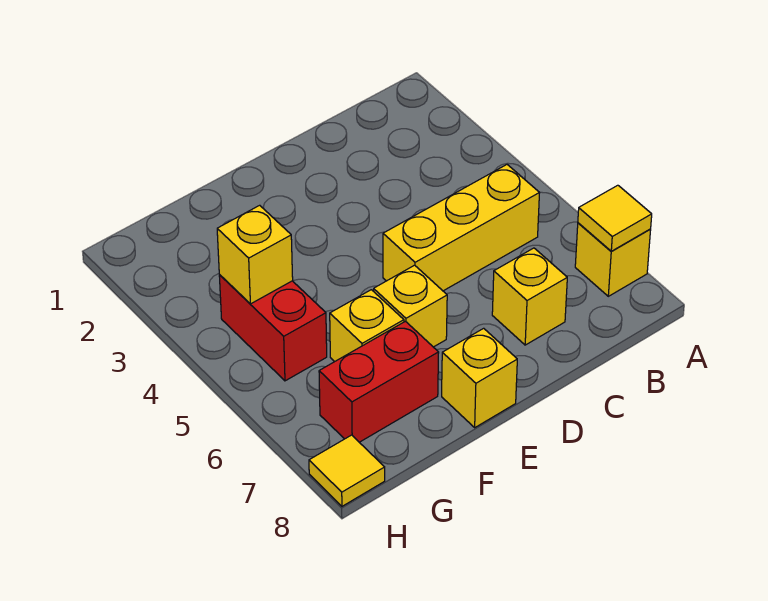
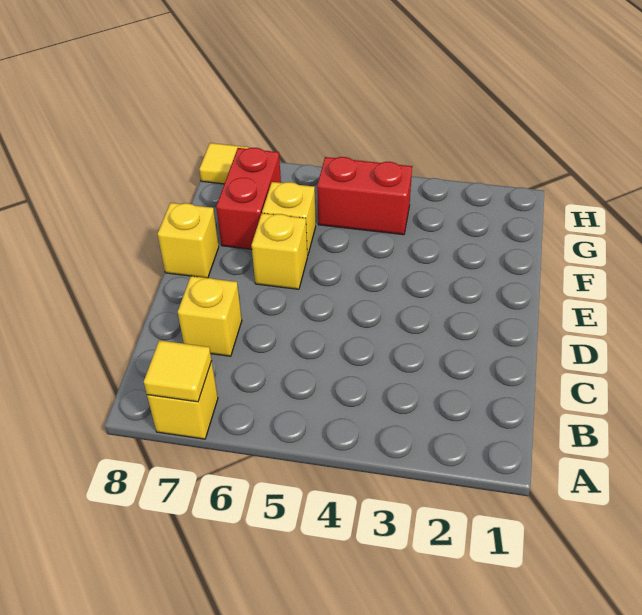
yellow brick B5:D5 level 1 -> none
yellow brick G4 level 2 -> none

